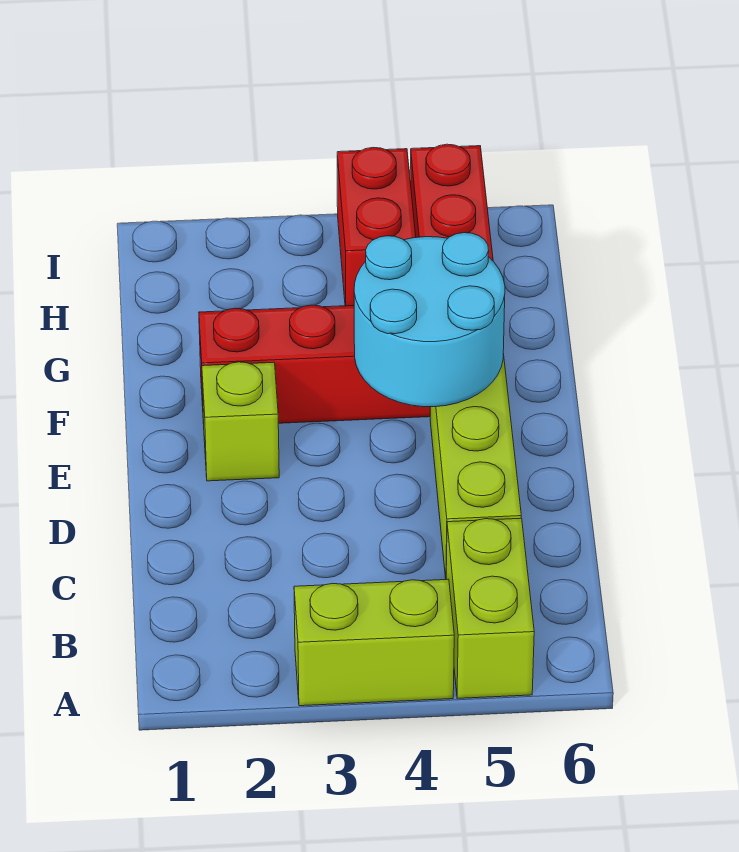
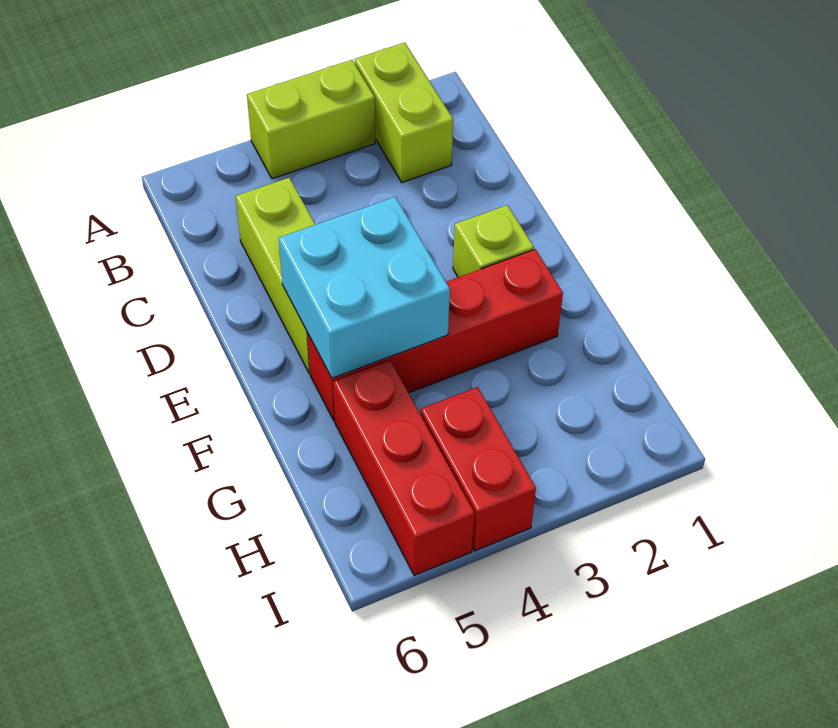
lime brick A5:B5 level 1 -> lime brick A2:B2 level 1
cyan round brick E4:F5 level 2 -> cyan brick E4:F5 level 2

